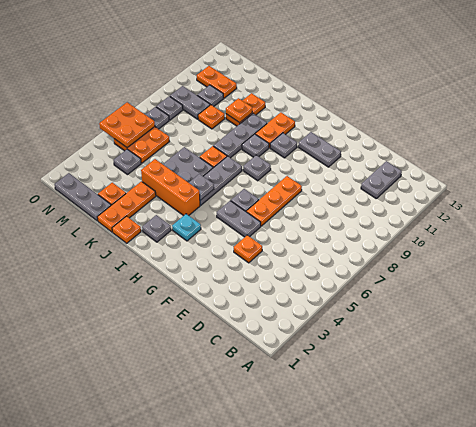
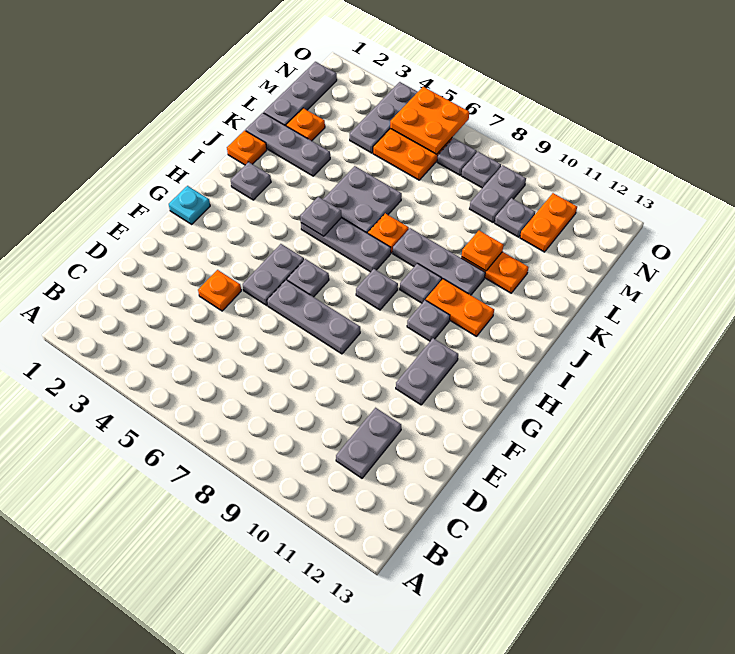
grey plate C11:C12 level 1 -> grey plate C11:D11 level 1
orange plate F6:F8 level 1 -> grey plate F6:F8 level 1
cyan plate H3 level 1 -> cyan plate G1 level 1
orange brick I4:K4 level 1 -> none
orange plate K1:K3 level 1 -> grey plate K1:K3 level 1
orange plate L9 level 1 -> none
grey plate M4 level 1 -> grey plate M4:O4 level 1

